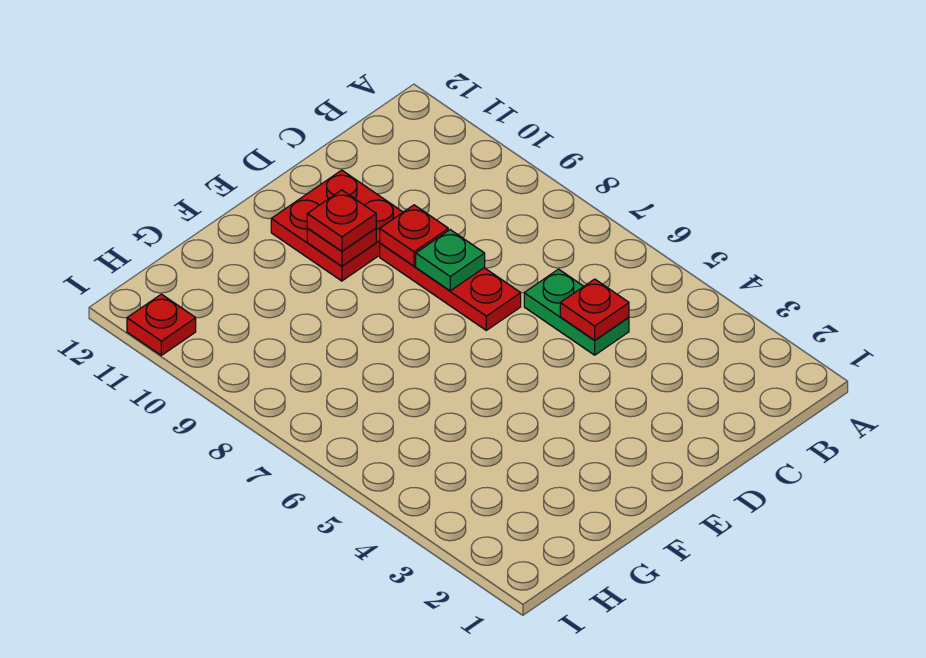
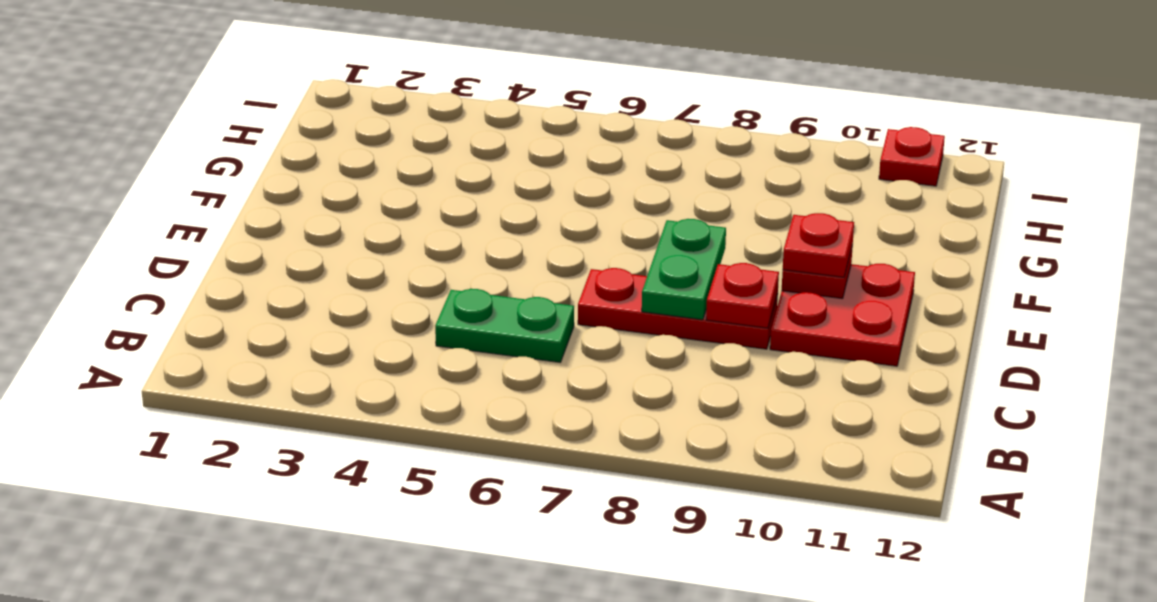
red plate C5 level 2 -> none
green plate D8 level 2 -> green plate D8:E8 level 2

